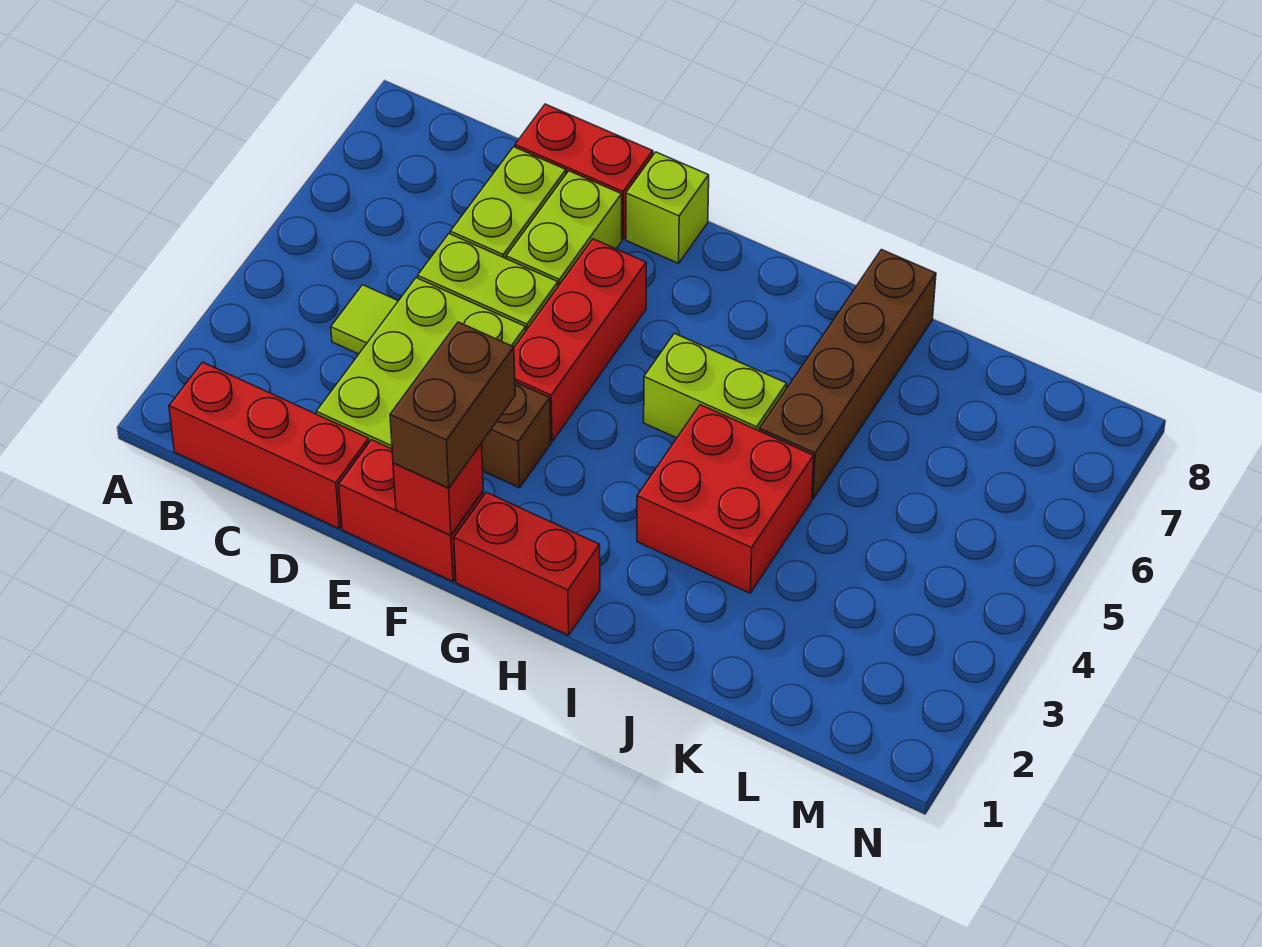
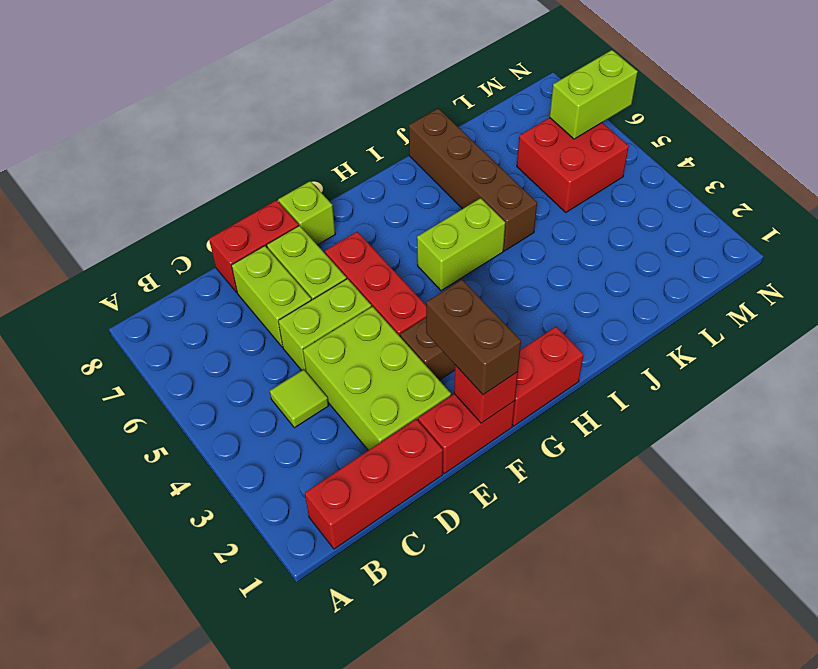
red brick I3:J4 level 1 -> red brick L5:M6 level 1
none -> lime brick M6:N6 level 2

